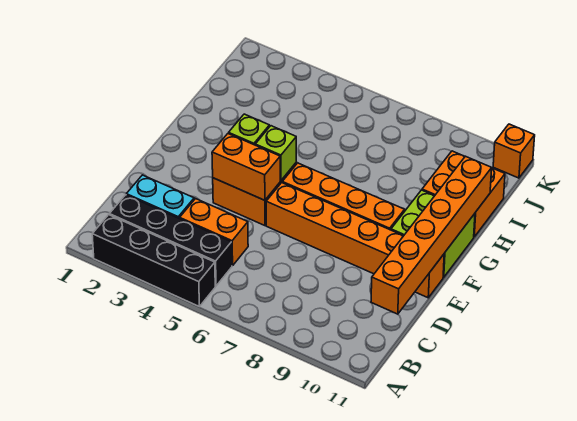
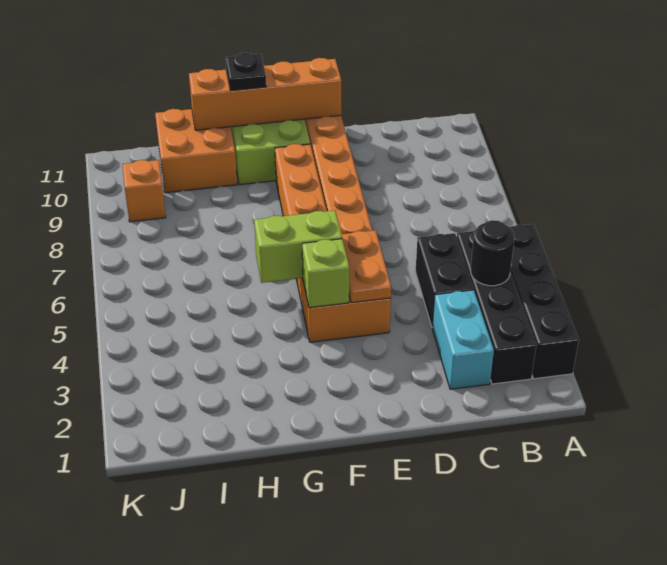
none -> black round brick B4 level 2
orange brick C4:C5 level 1 -> black brick C4:C5 level 1
orange brick C11:H11 level 2 -> orange brick E11:H11 level 2
orange brick E4:E5 level 2 -> orange plate E4:E5 level 2
lime brick F5 level 2 -> lime brick F5:G5 level 2
none -> black plate G11 level 3
orange brick K11 level 1 -> orange brick J9 level 1

